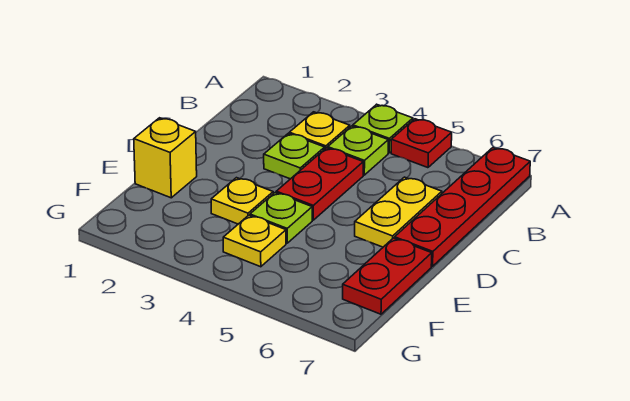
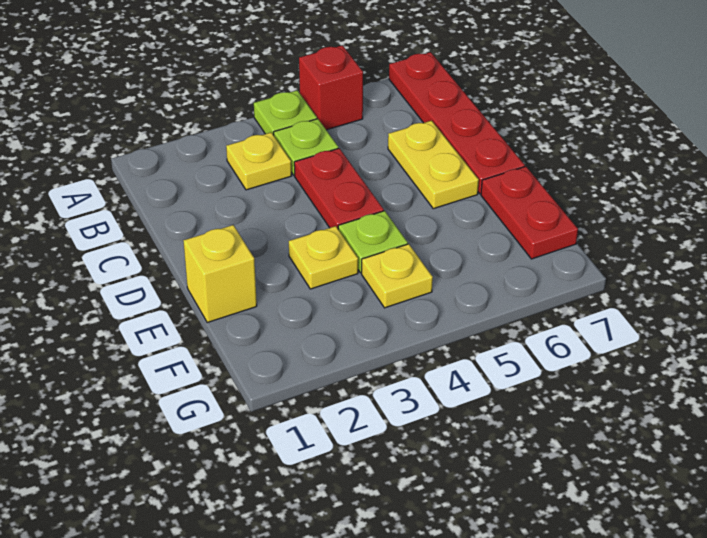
red plate A5 level 1 -> red brick A5 level 1
lime plate C3 level 1 -> none

